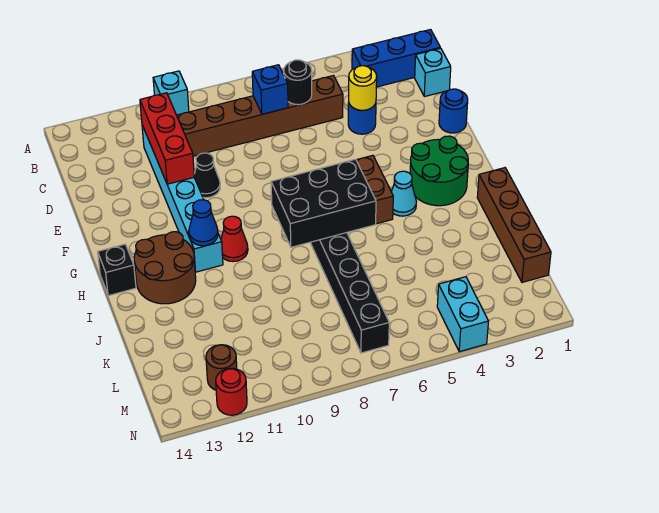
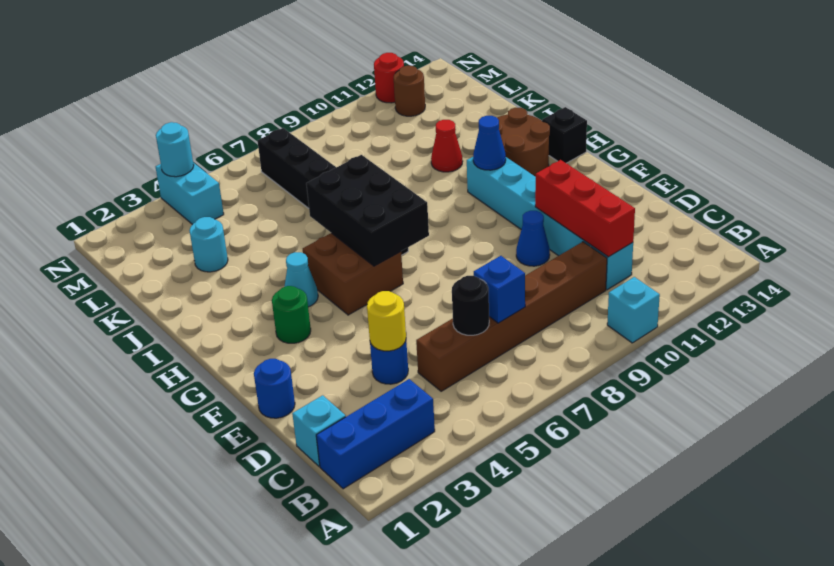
black cone E10 level 1 -> blue cone E10 level 1
green round brick G2:H3 level 1 -> green round brick G3 level 1
black brick H6:I8 level 2 -> black brick G6:I7 level 2
red cone H10 level 1 -> red cone J11 level 1
brown brick I1:L1 level 1 -> none
none -> cyan round brick K3 level 1
none -> cyan round brick N4 level 2

